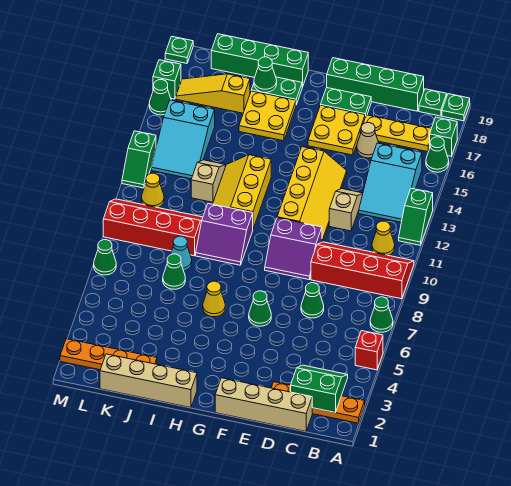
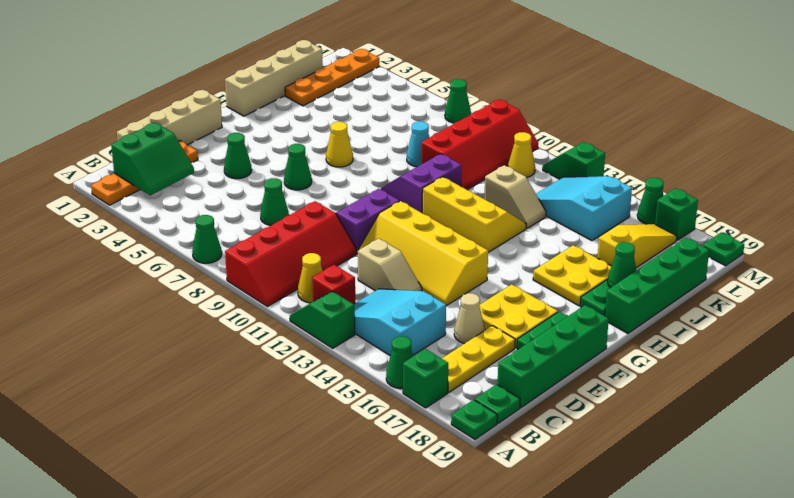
red brick A5 level 1 -> red brick B12 level 1
green cone J7 level 1 -> green cone E4 level 1

